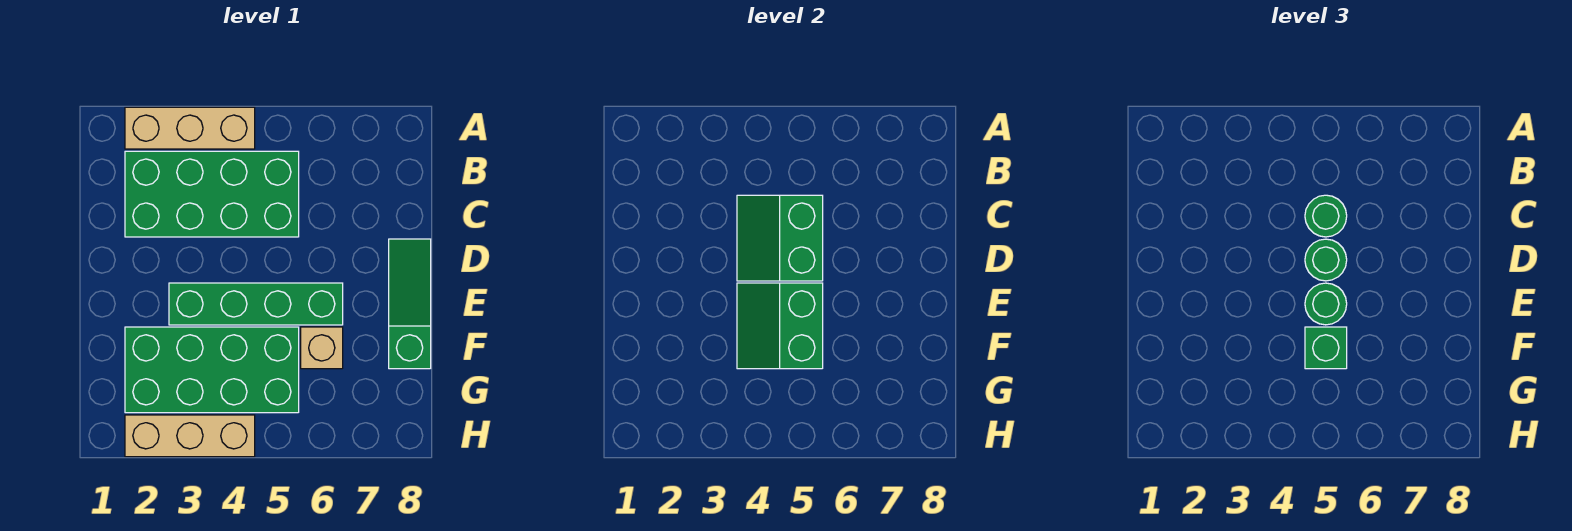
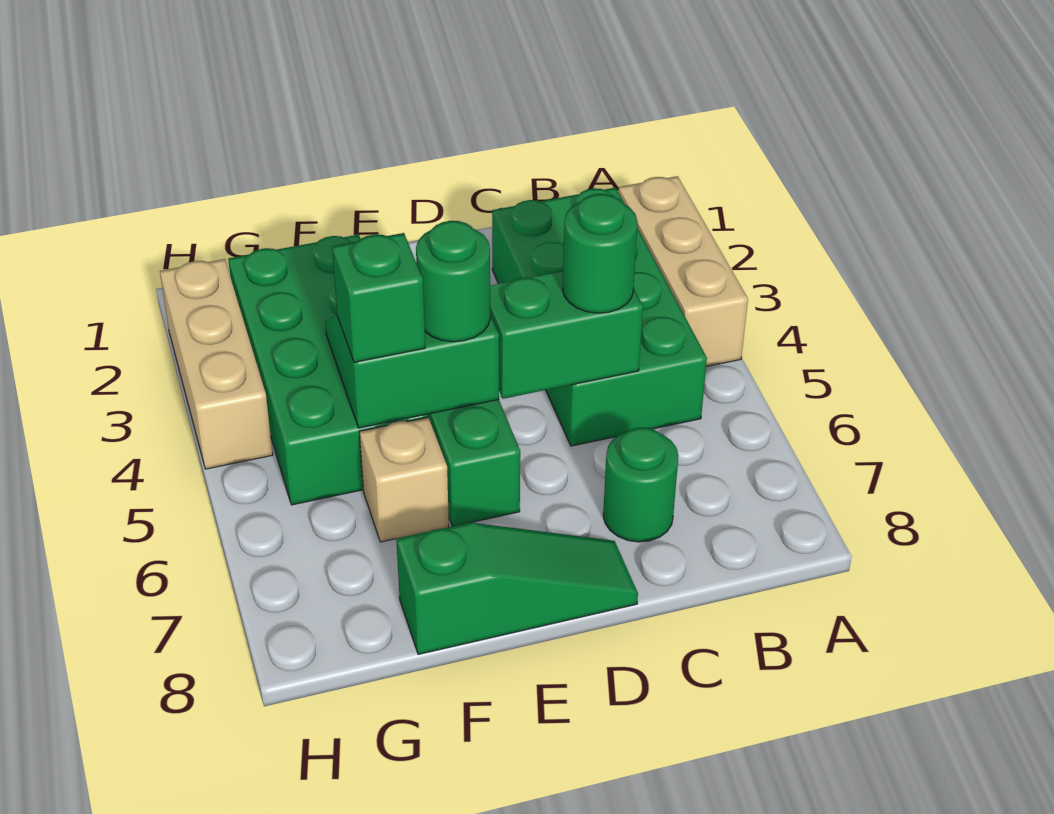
green round brick D5 level 3 -> green round brick C7 level 1

